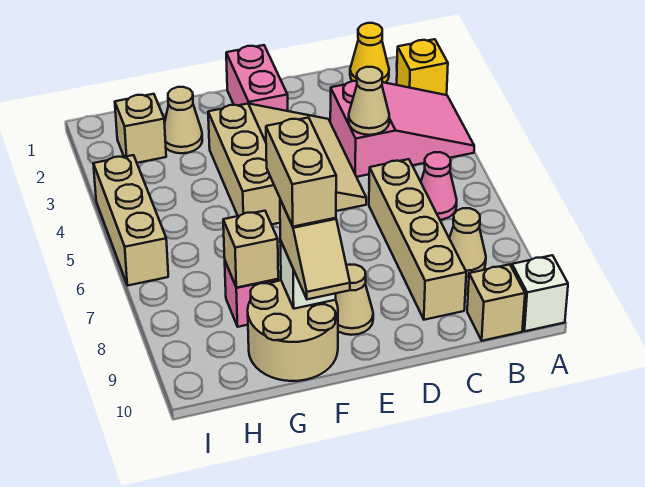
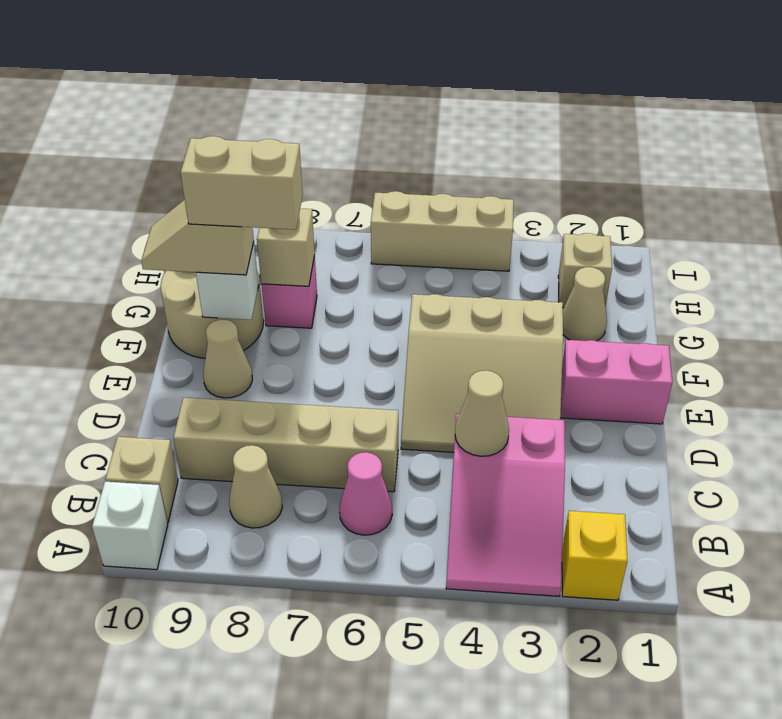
yellow cone B1 level 1 -> none

